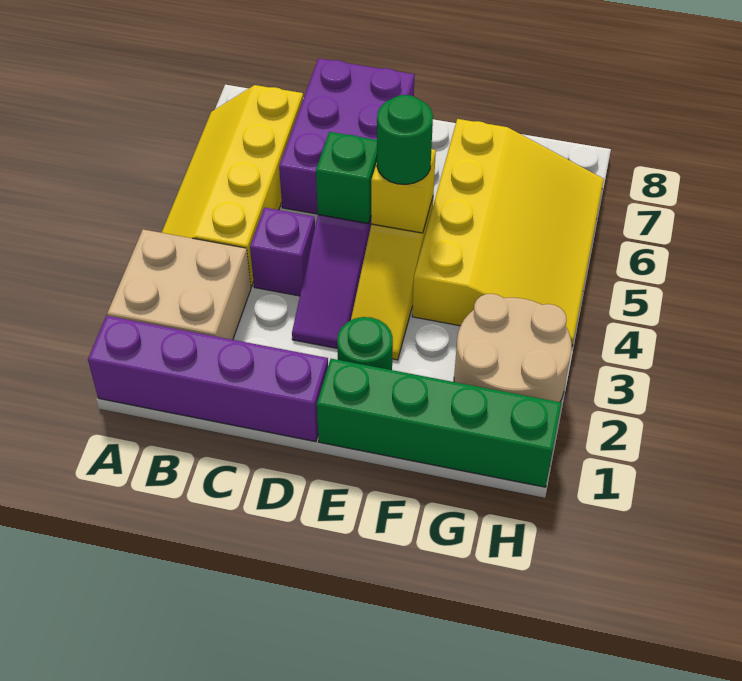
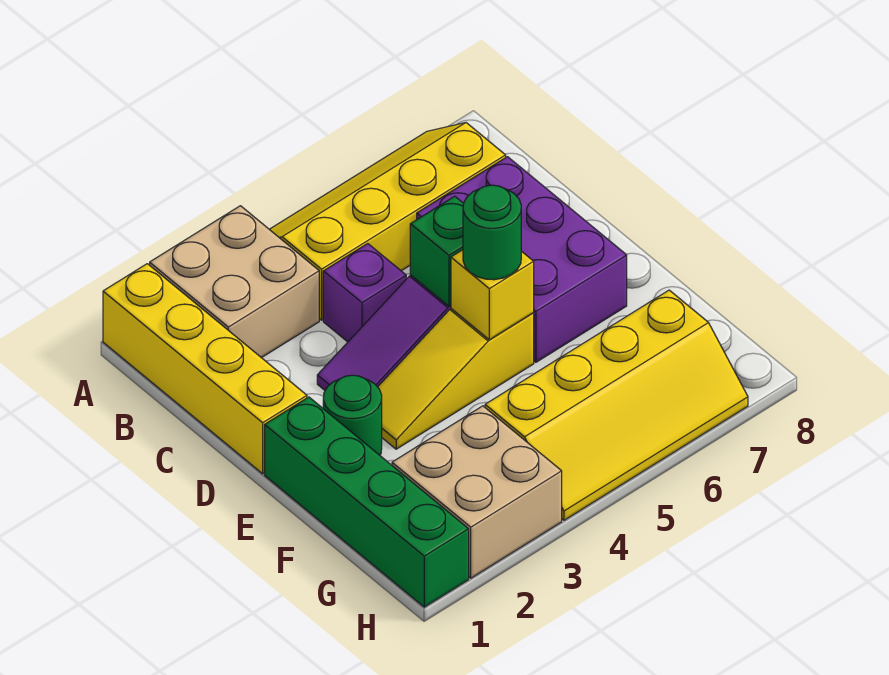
purple brick A1:D1 level 1 -> yellow brick A1:D1 level 1
purple brick C6:D8 level 1 -> purple brick C6:E7 level 1
yellow slope F4:H7 level 1 top F -> yellow slope G4:H7 level 1 top G
tan round brick G2:H3 level 1 -> tan brick G2:H3 level 1

